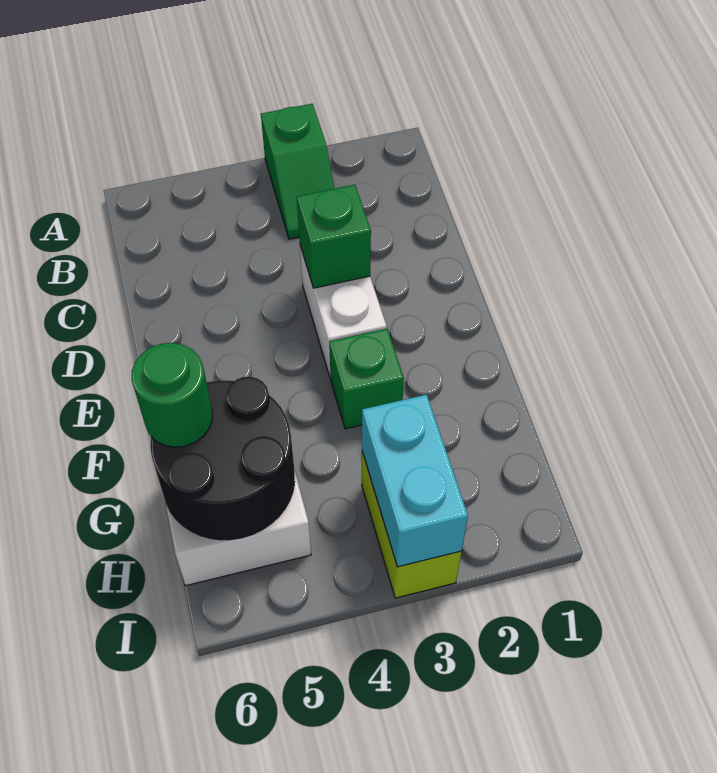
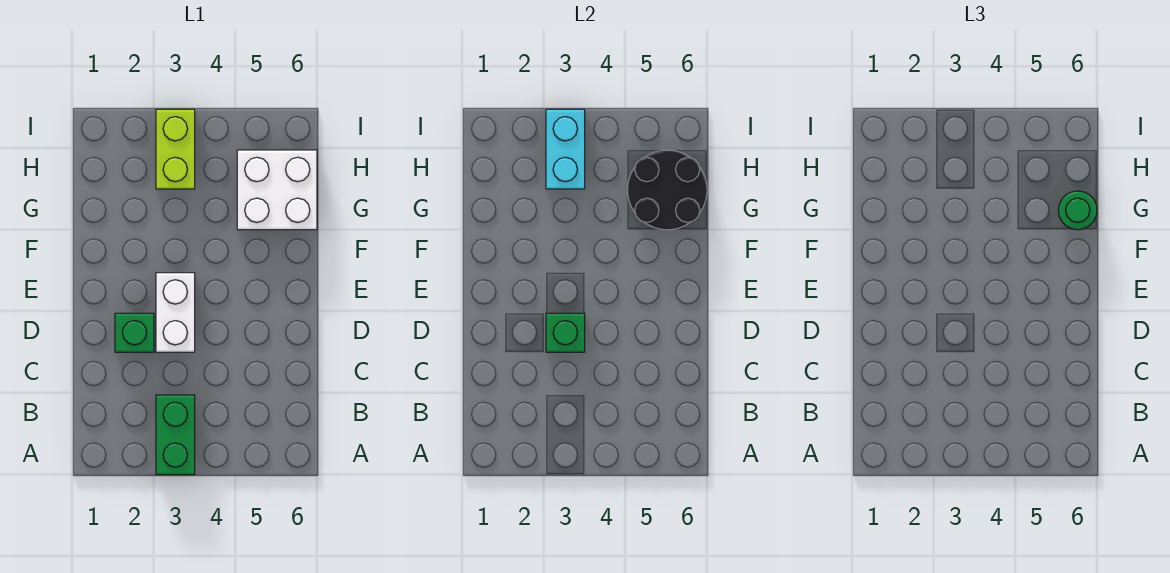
green slope A3:B3 level 1 top A -> green brick A3:B3 level 1
green brick F3 level 1 -> green brick D2 level 1

